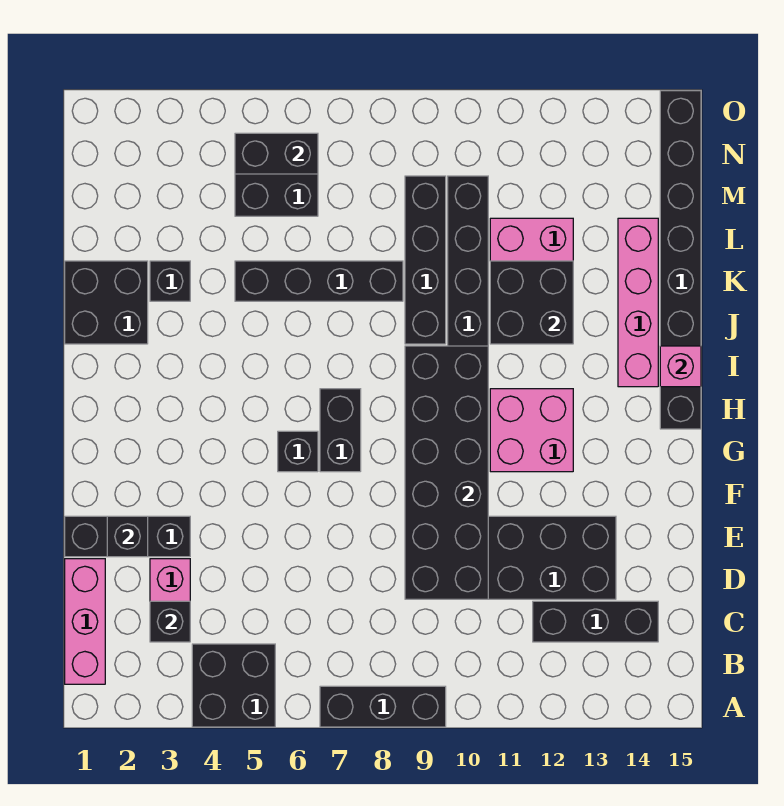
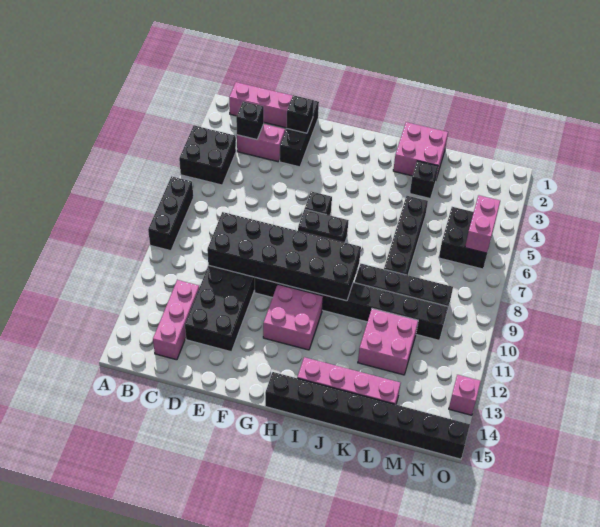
black brick C12:C14 level 1 -> pink brick C12:C14 level 1
pink brick I15 level 2 -> pink brick O13 level 1
black brick J1:K2 level 1 -> pink brick J1:K2 level 1
black brick J11:K12 level 2 -> none
black brick N5:N6 level 2 -> pink brick N5:N6 level 2

